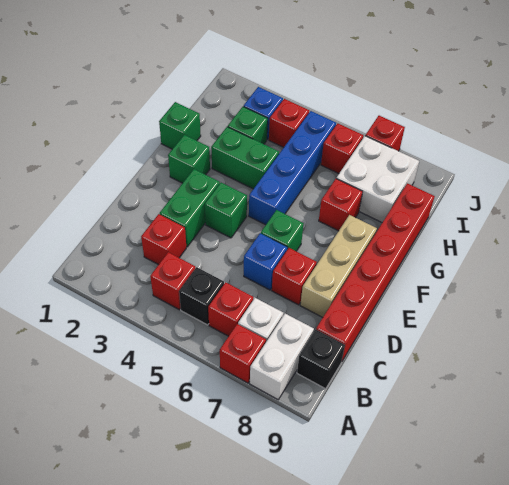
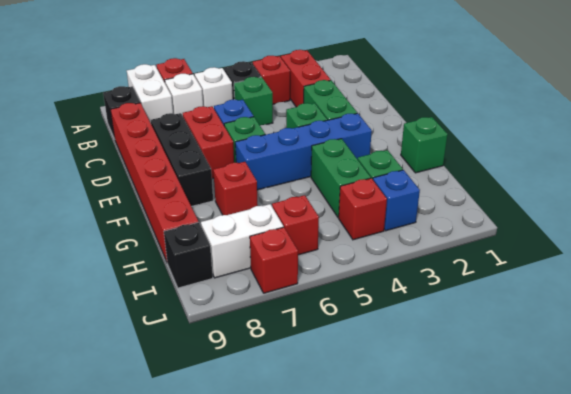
red brick B6 level 1 -> white brick B6 level 1
red brick C3 level 1 -> red brick B3:C3 level 1
red brick D7 level 1 -> red brick D7:E7 level 1
tan brick D8:F8 level 1 -> black brick D8:F8 level 1
green brick F2 level 1 -> green brick C5 level 1
blue brick F5:I5 level 1 -> blue brick F3:F6 level 1
green brick G3:G4 level 1 -> green brick G4:H4 level 1
white brick H7:I8 level 1 -> white brick I7:I8 level 1
none -> black brick I9 level 1

